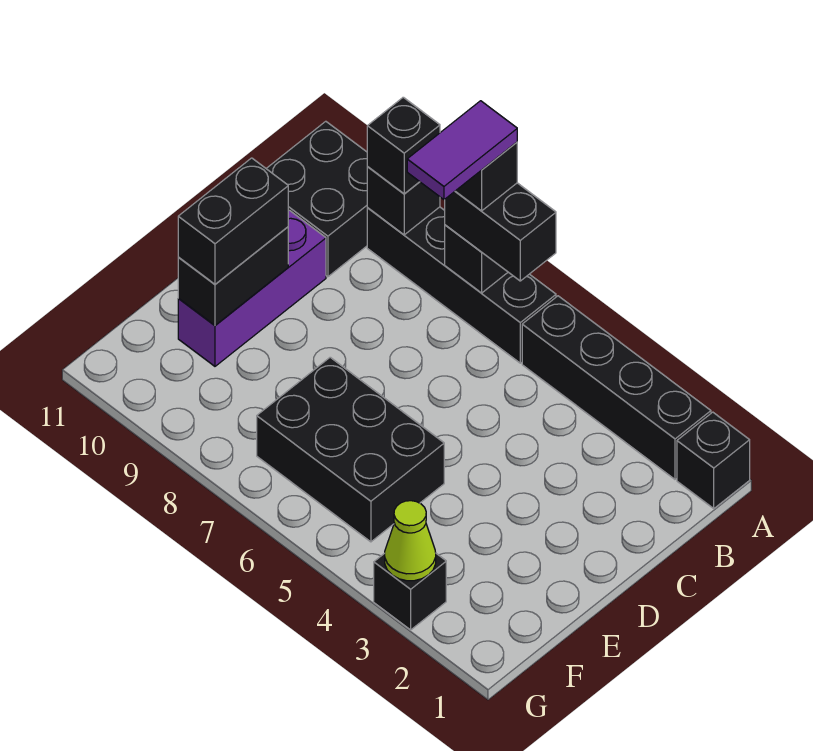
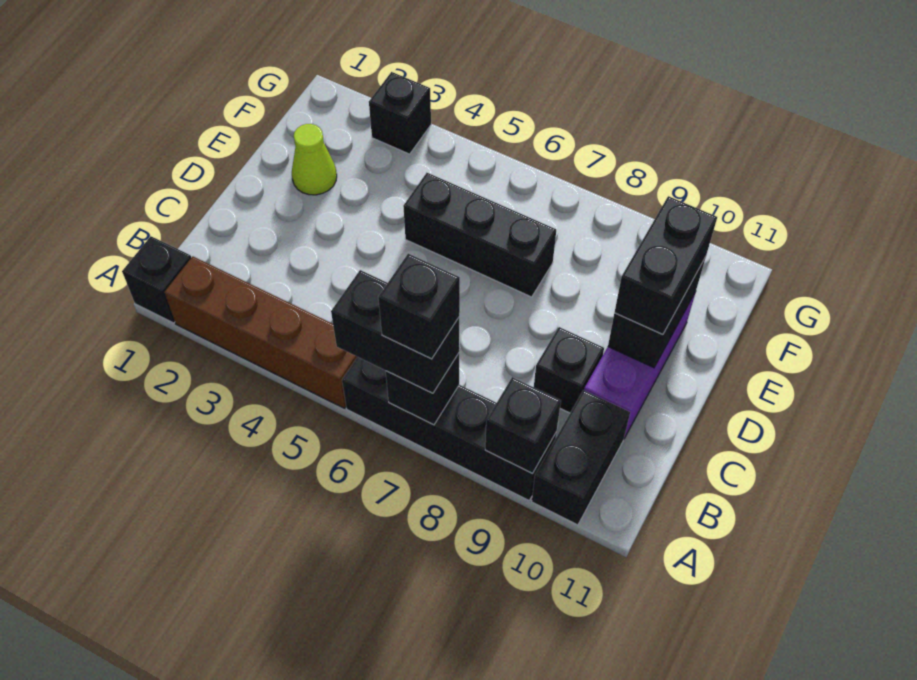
black brick A2:A5 level 1 -> brown brick A2:A5 level 1
purple tile A7:B7 level 5 -> none
black brick A9 level 3 -> black brick C9 level 1
black brick A10:B11 level 1 -> black brick A10:B10 level 1
black brick E5:F7 level 1 -> black brick E5:E7 level 1
lime cone G3 level 2 -> lime cone E2 level 1

